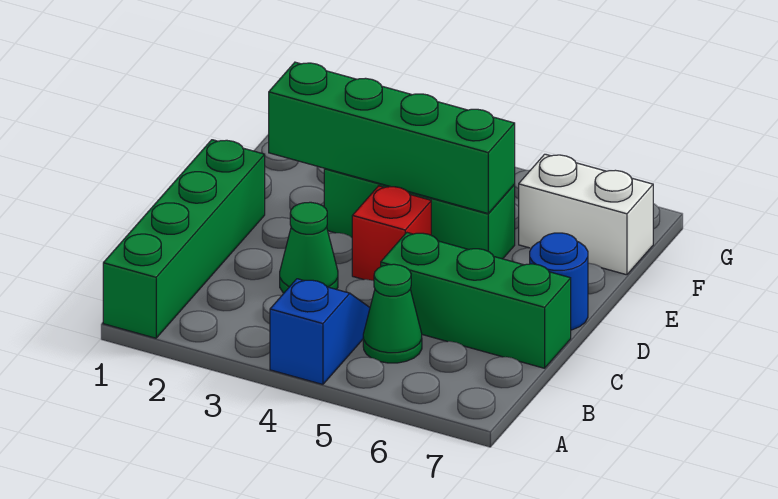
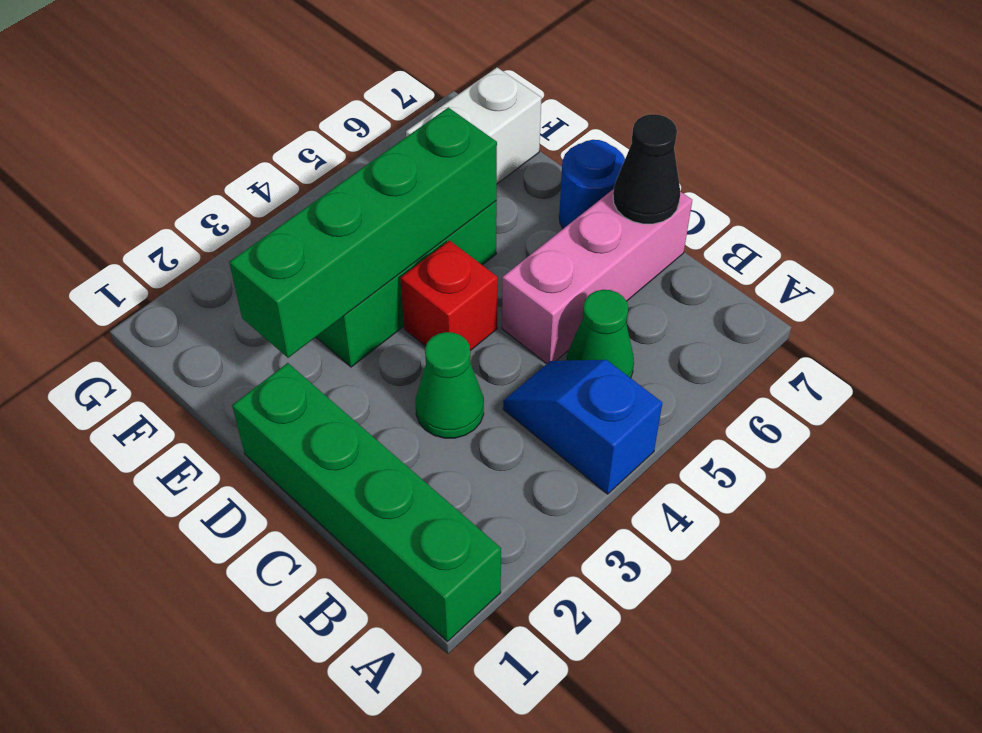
green brick C5:C7 level 1 -> pink brick C5:C7 level 1
none -> black cone C7 level 2

